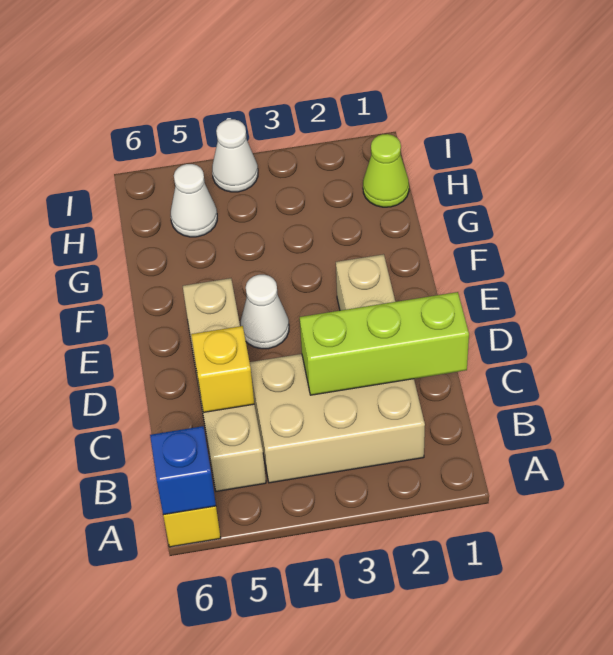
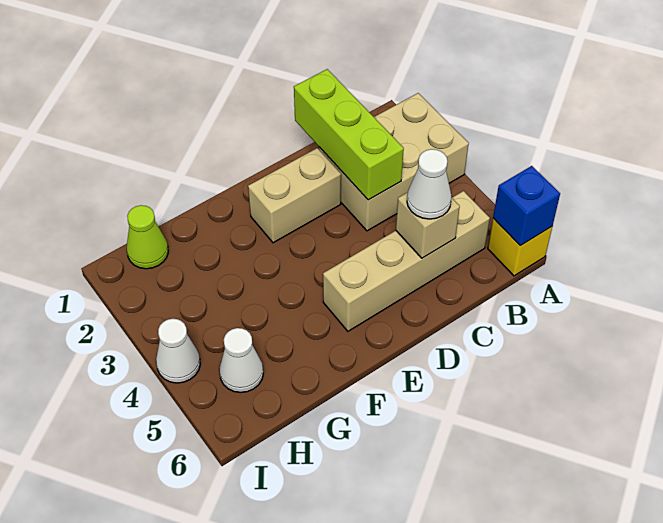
tan brick B2:C4 level 1 -> tan brick A2:C3 level 1
yellow brick C5 level 2 -> tan brick C5 level 2
white cone E4 level 1 -> white cone C5 level 3

